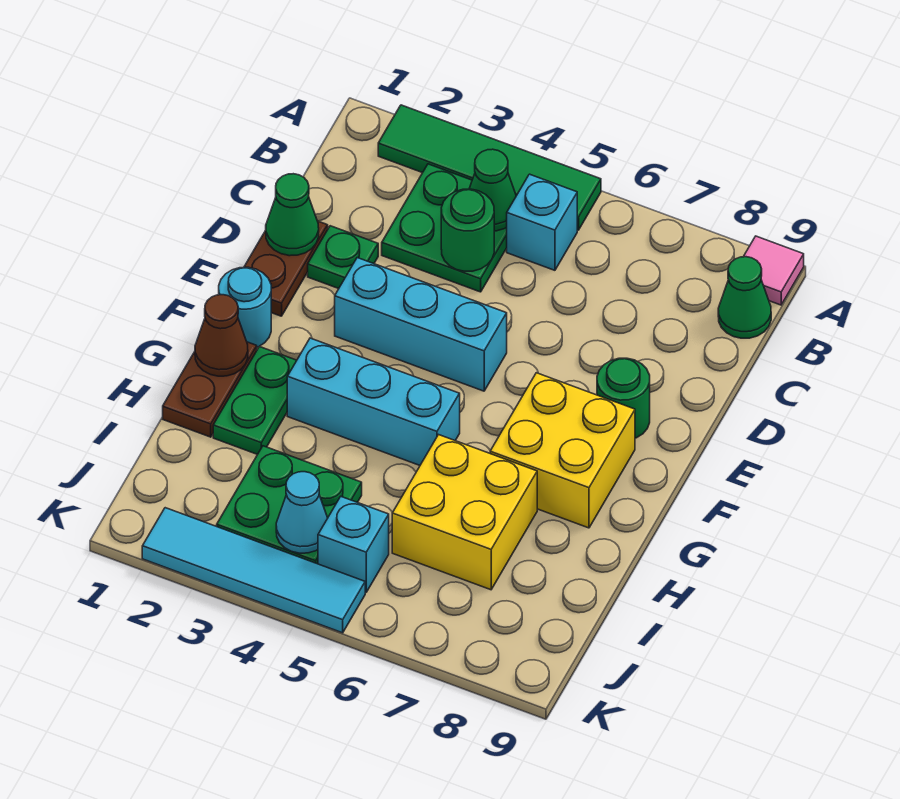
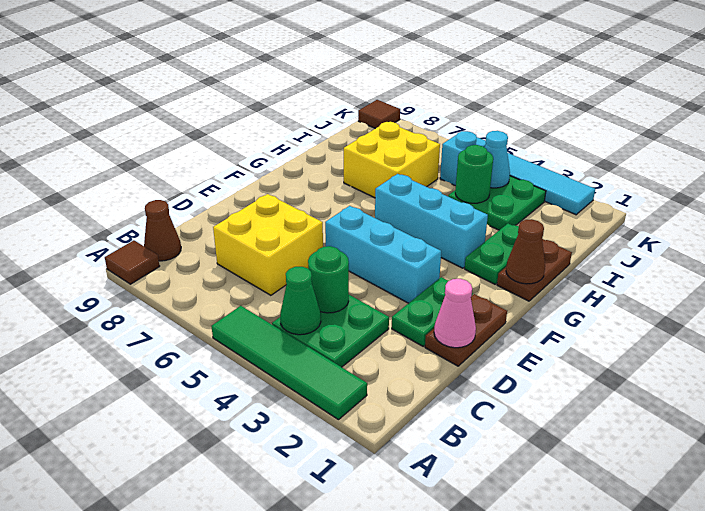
pink tile A9 level 1 -> brown tile A9 level 1
cyan brick B5 level 1 -> none
green cone B9 level 1 -> brown cone B9 level 1
green cone D1 level 2 -> pink cone D1 level 2
green plate D2 level 1 -> green plate D2:E2 level 1
green round brick E8 level 1 -> green round brick I4 level 2
cyan round brick F1 level 1 -> none
yellow brick F7:G8 level 1 -> yellow brick C6:D7 level 1
none -> brown tile K9 level 1

